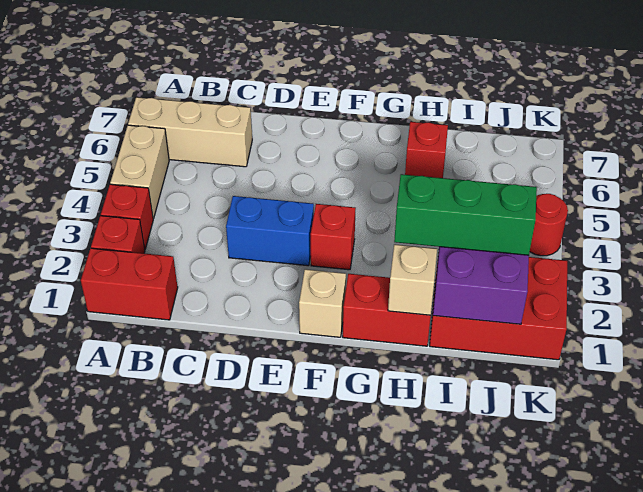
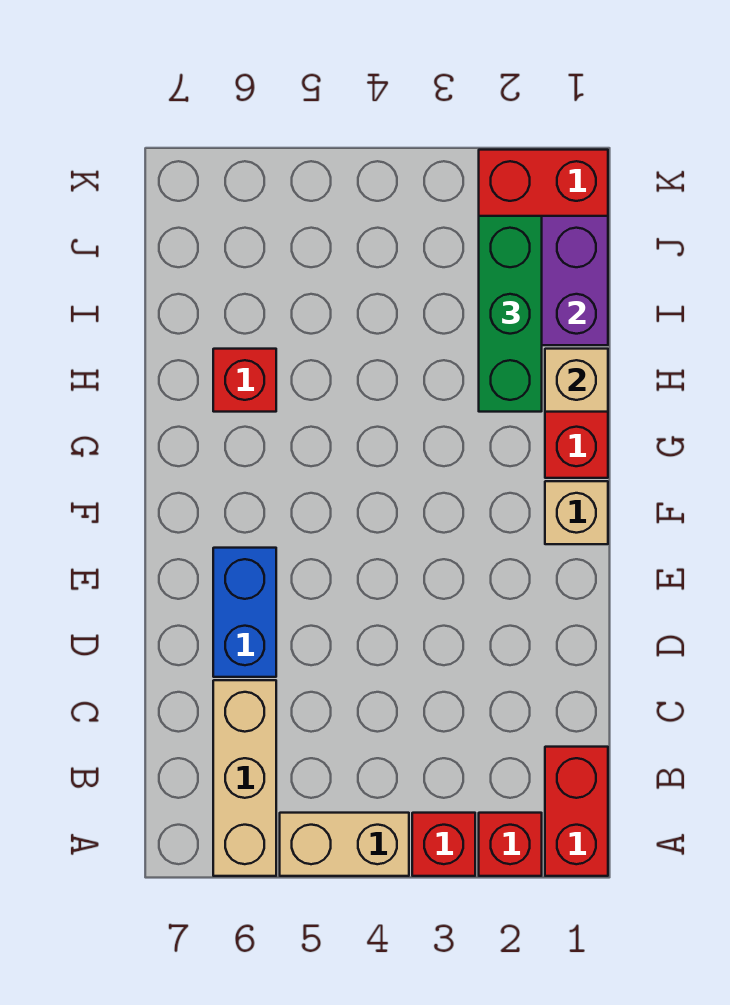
blue brick D3:E3 level 1 -> blue brick D6:E6 level 1
red brick F3 level 1 -> none
red round brick K4 level 1 -> none

